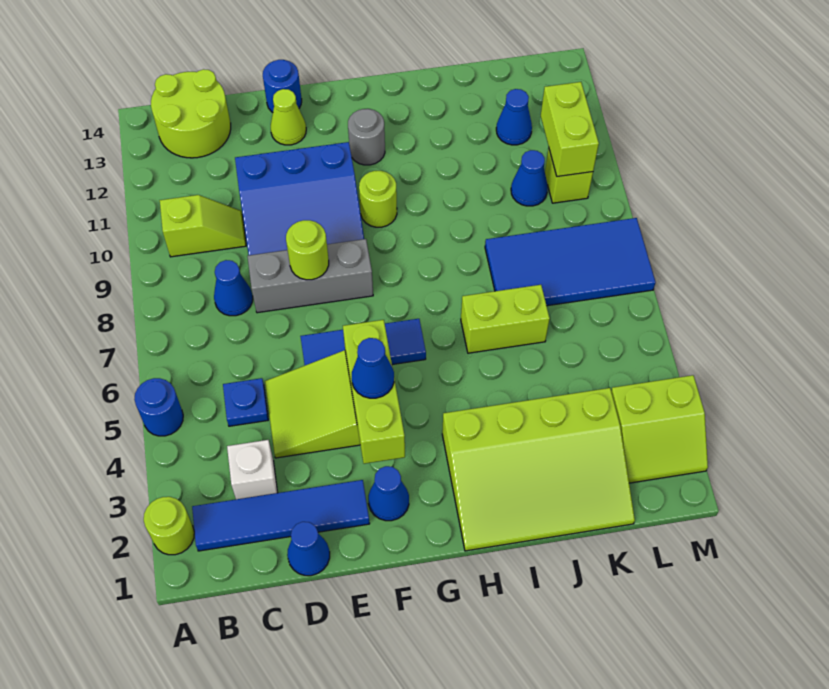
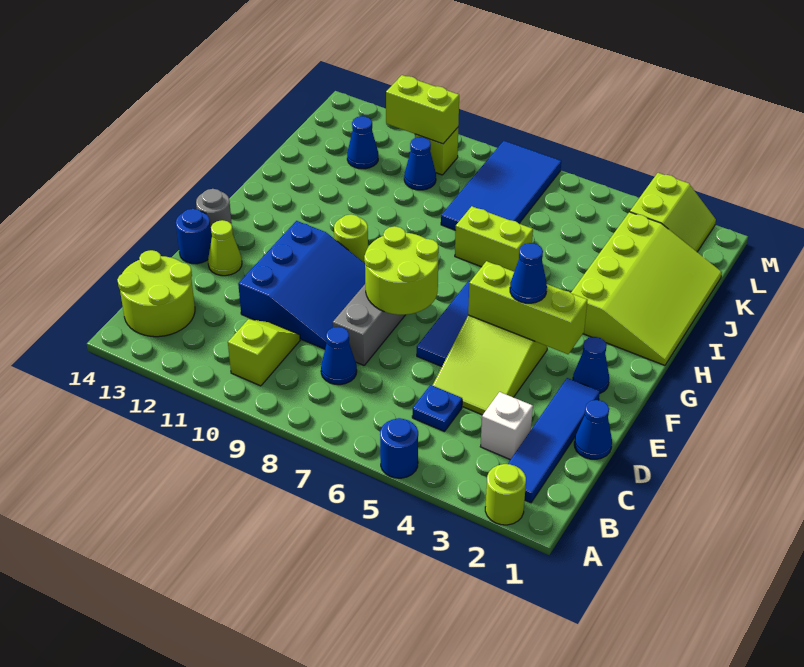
lime round brick E8 level 2 -> lime round brick E7:F8 level 2
grey round brick G12 level 1 -> grey round brick F14 level 1
lime brick I6:J6 level 1 -> lime brick I6:I7 level 1

